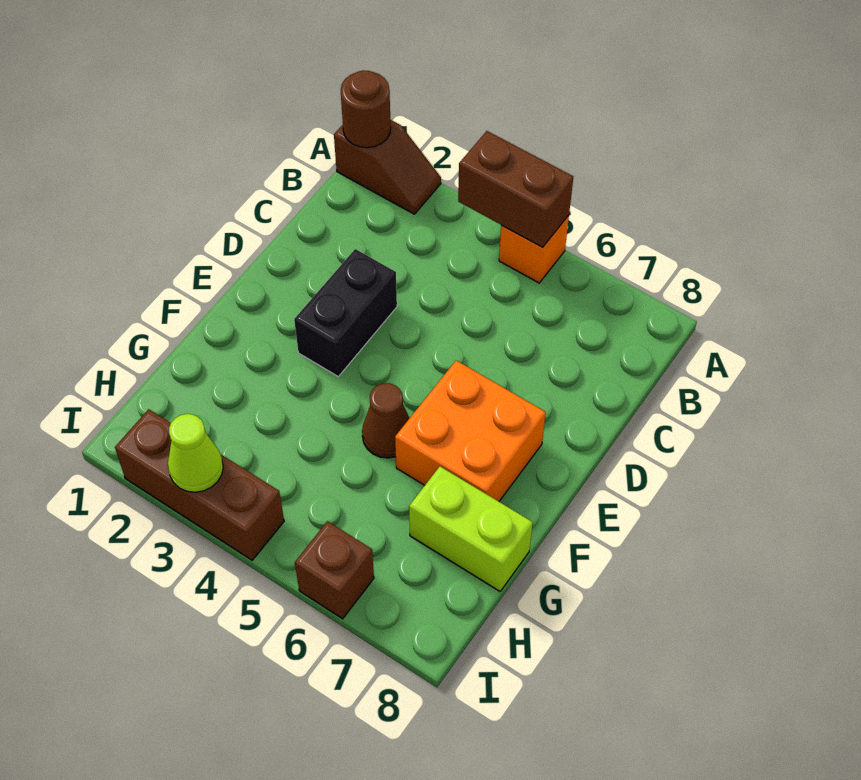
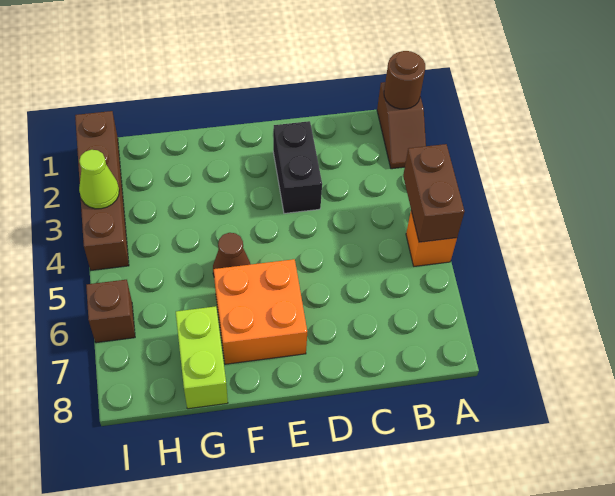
black brick D3:E3 level 1 -> black brick D2:D3 level 1
brown brick I2:I4 level 1 -> brown brick I1:I4 level 1

